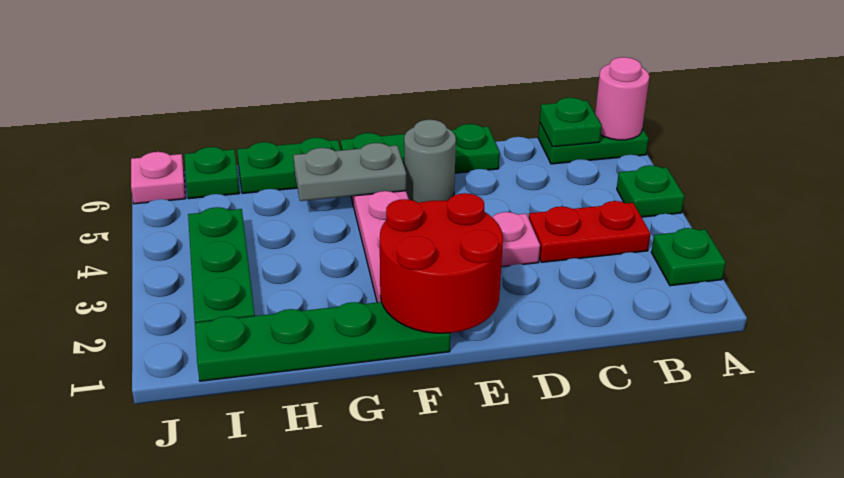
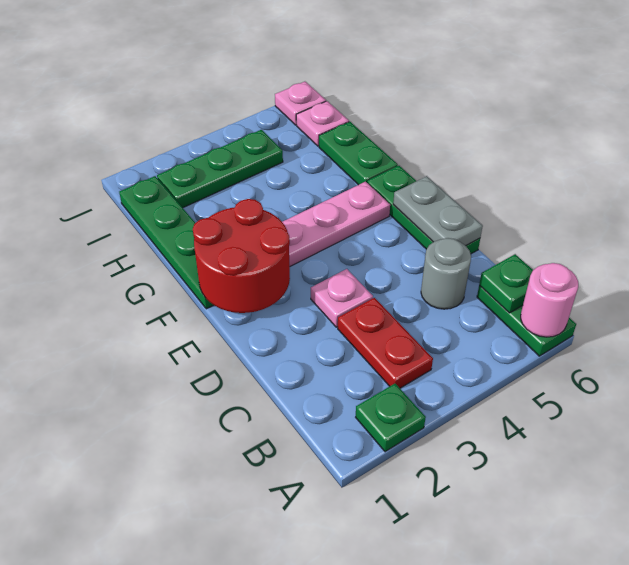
green plate A4 level 1 -> none
grey round brick E5 level 1 -> grey round brick C5 level 1
grey plate F5:G5 level 2 -> grey plate D6:E6 level 2
green plate I6 level 1 -> pink plate I6 level 1

